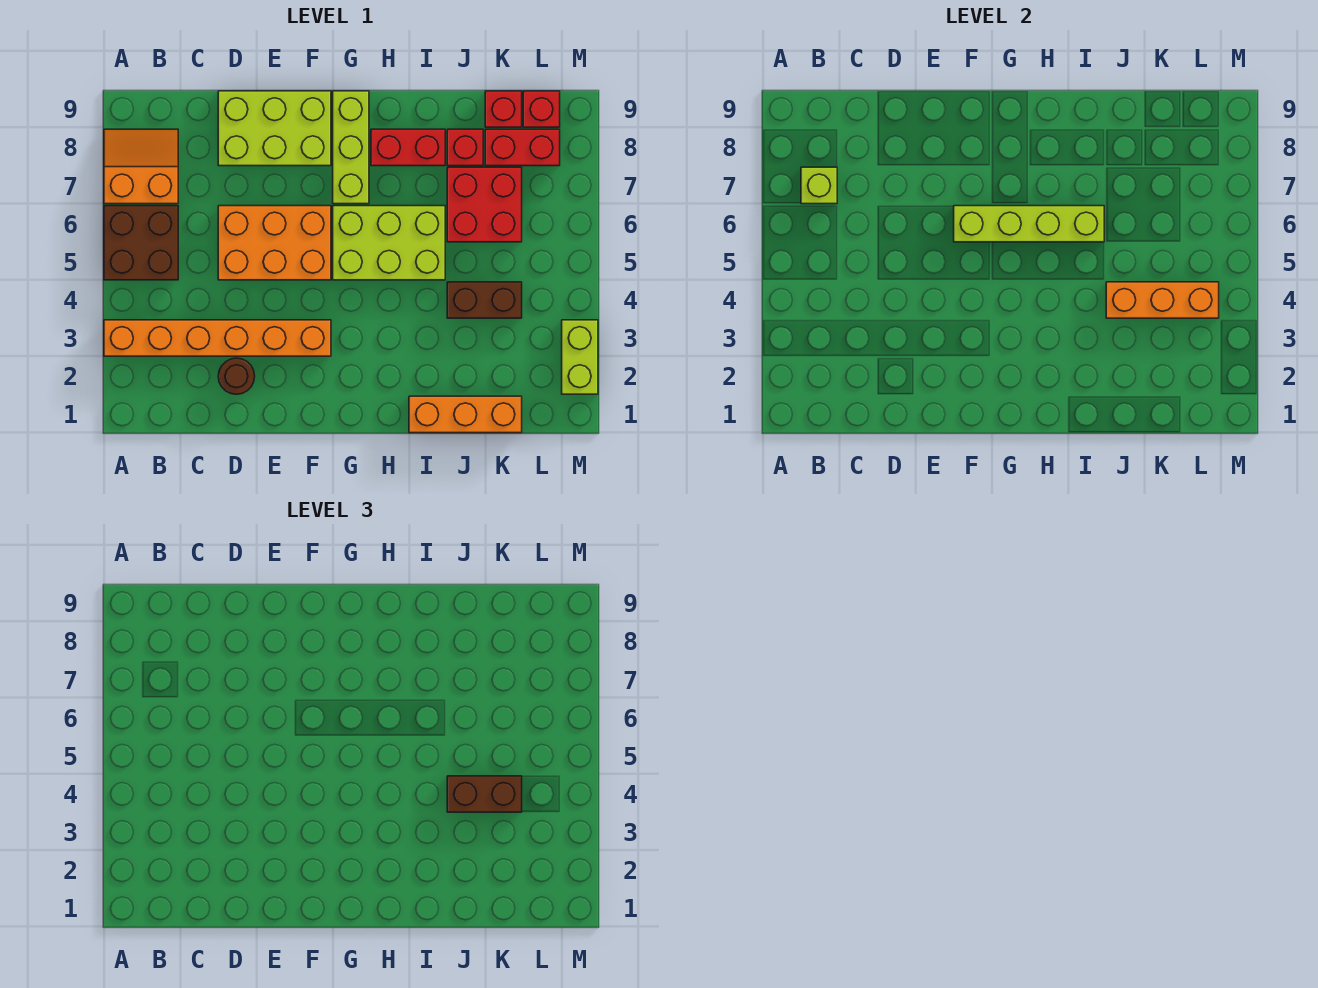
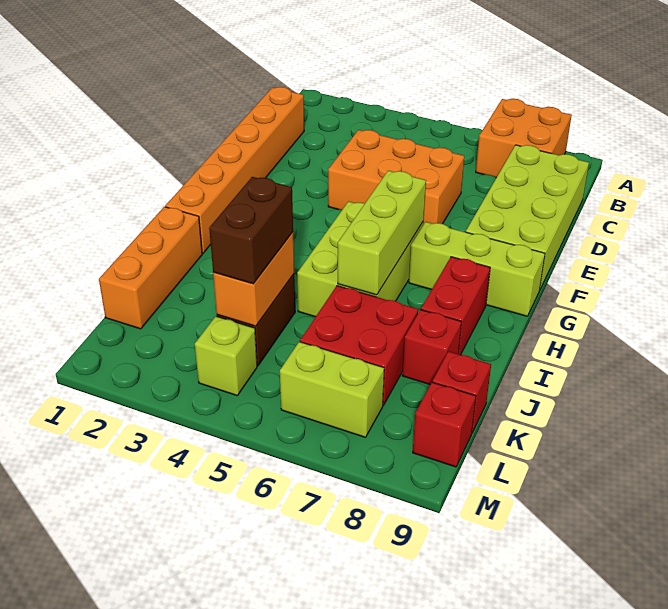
orange brick A3:F3 level 1 -> orange brick C1:H1 level 1
brown brick A5:B6 level 1 -> none
orange slope A7:B8 level 1 top 7 -> orange brick A7:B8 level 1
lime brick B7 level 2 -> lime brick L4 level 1
brown round brick D2 level 1 -> none
orange brick D5:F6 level 1 -> orange brick D4:E6 level 1
lime brick D8:F9 level 1 -> lime brick C8:F9 level 1
lime brick F6:I6 level 2 -> lime brick G6:I6 level 2
orange brick J4:L4 level 2 -> orange brick J4:K4 level 2
red brick K8:L8 level 1 -> none
lime brick M2:M3 level 1 -> lime brick L6:L7 level 1

